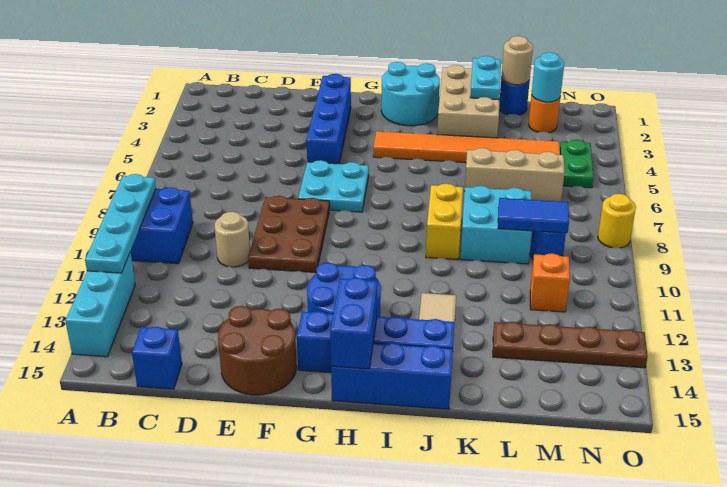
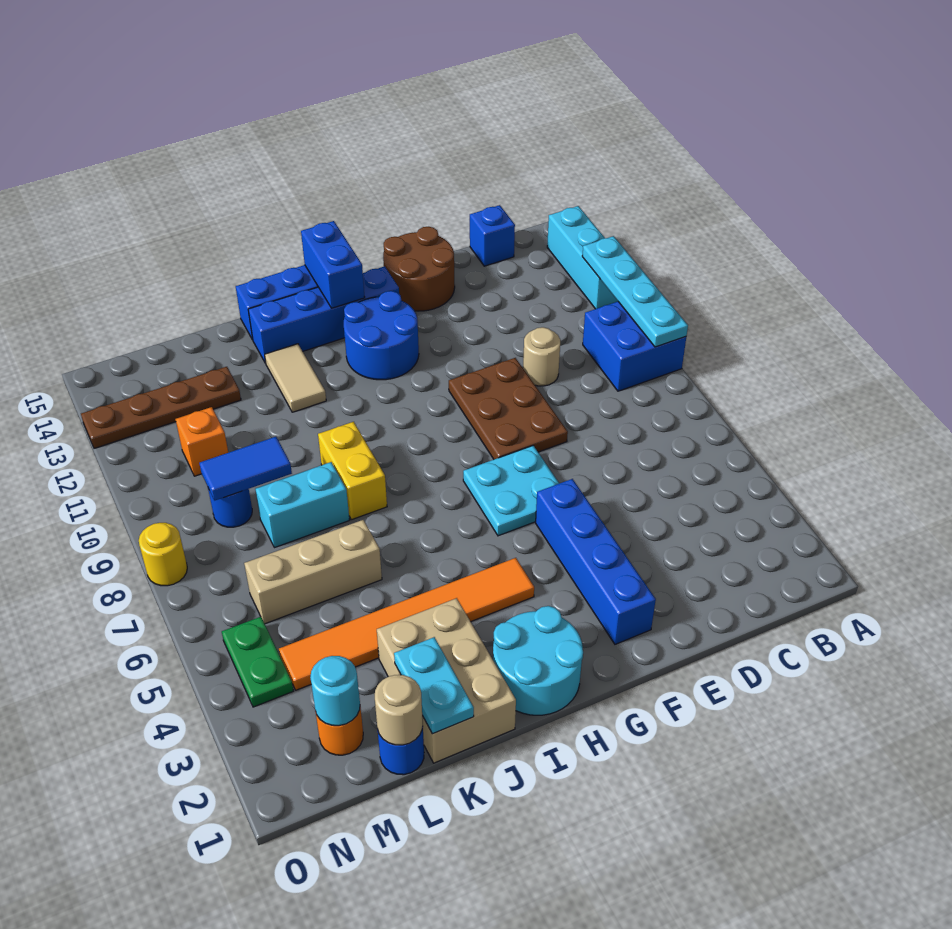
cyan brick K8:L9 level 1 -> cyan brick K8:L8 level 1

